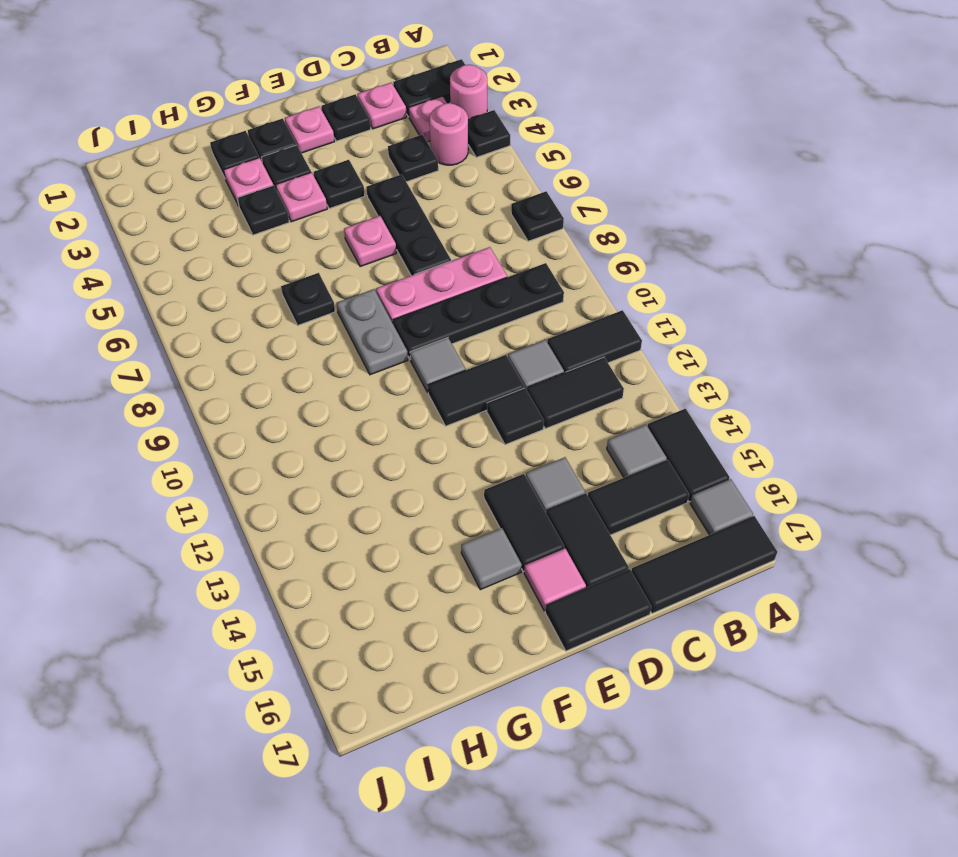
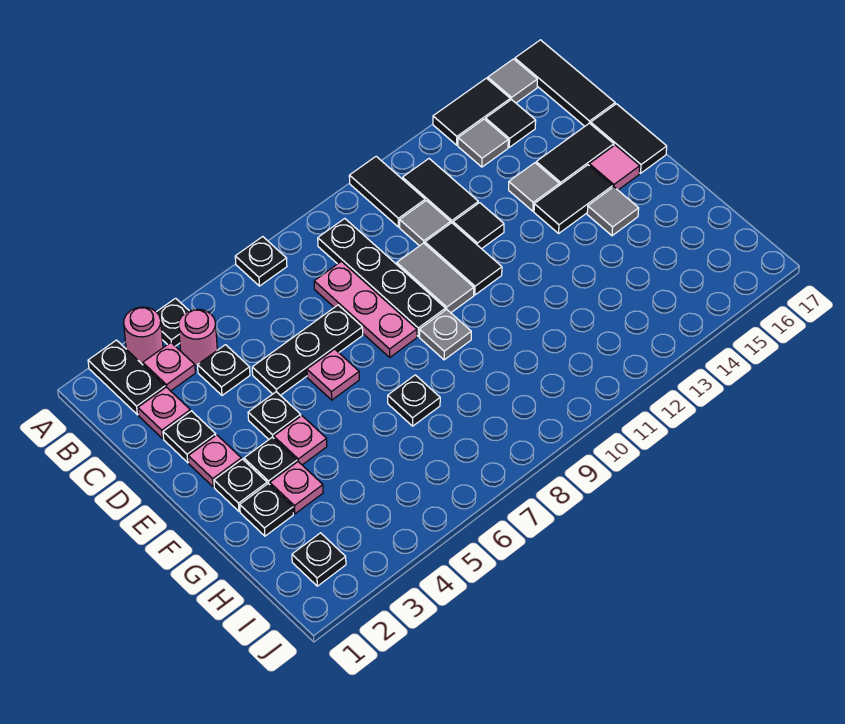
black tile B15:C15 level 1 -> black tile B15 level 1
grey tile E10 level 1 -> grey tile D10:E10 level 1
grey plate F8:F9 level 1 -> grey plate F9 level 1
black plate G4 level 1 -> black plate I2 level 1

